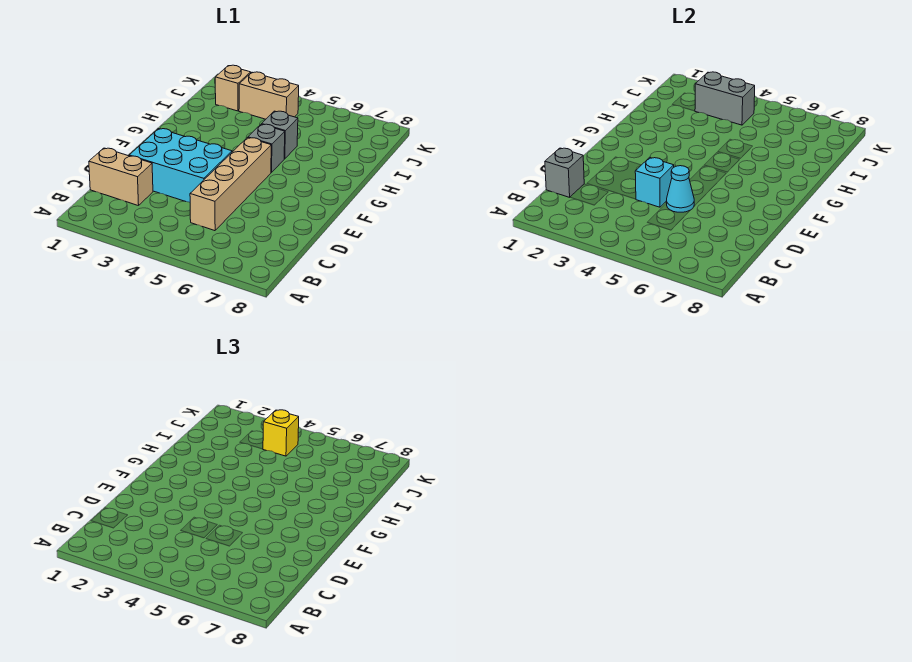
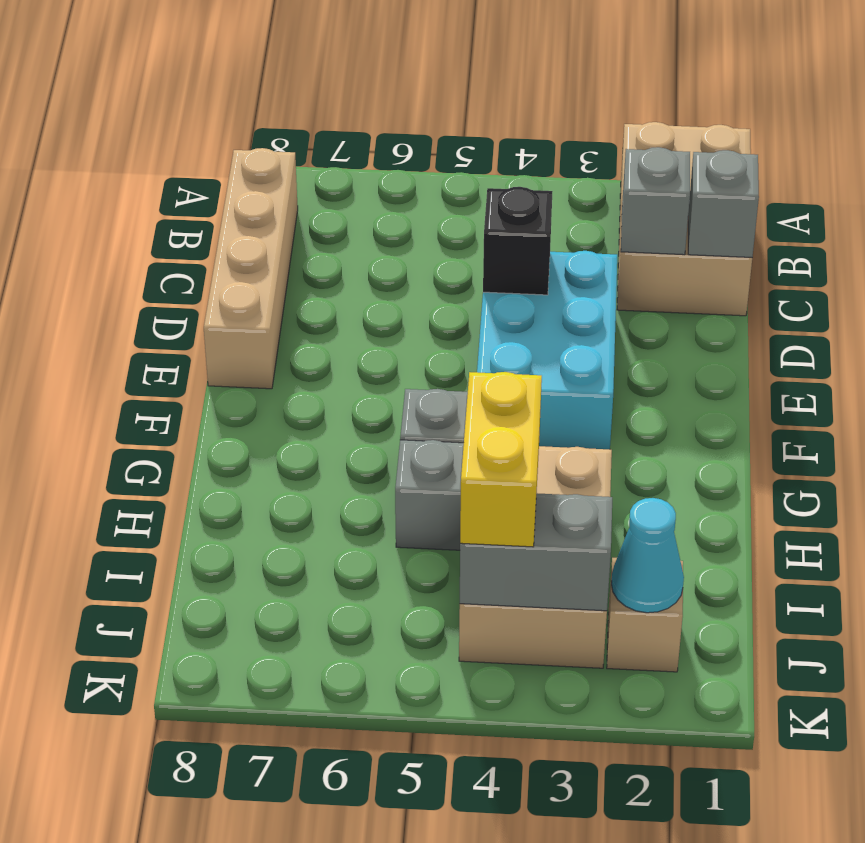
tan brick C1:C2 level 1 -> tan brick A1:C2 level 1
none -> grey brick C2 level 2
tan brick C5:F5 level 1 -> tan brick B8:E8 level 1
cyan brick D2:E4 level 1 -> cyan brick D3:F4 level 1
cyan brick D4 level 2 -> black brick D4 level 2
cyan cone D5 level 2 -> cyan cone J2 level 2
tan brick J3:J4 level 1 -> tan brick H3:J4 level 1
yellow brick J4 level 3 -> yellow brick I4:J4 level 3

